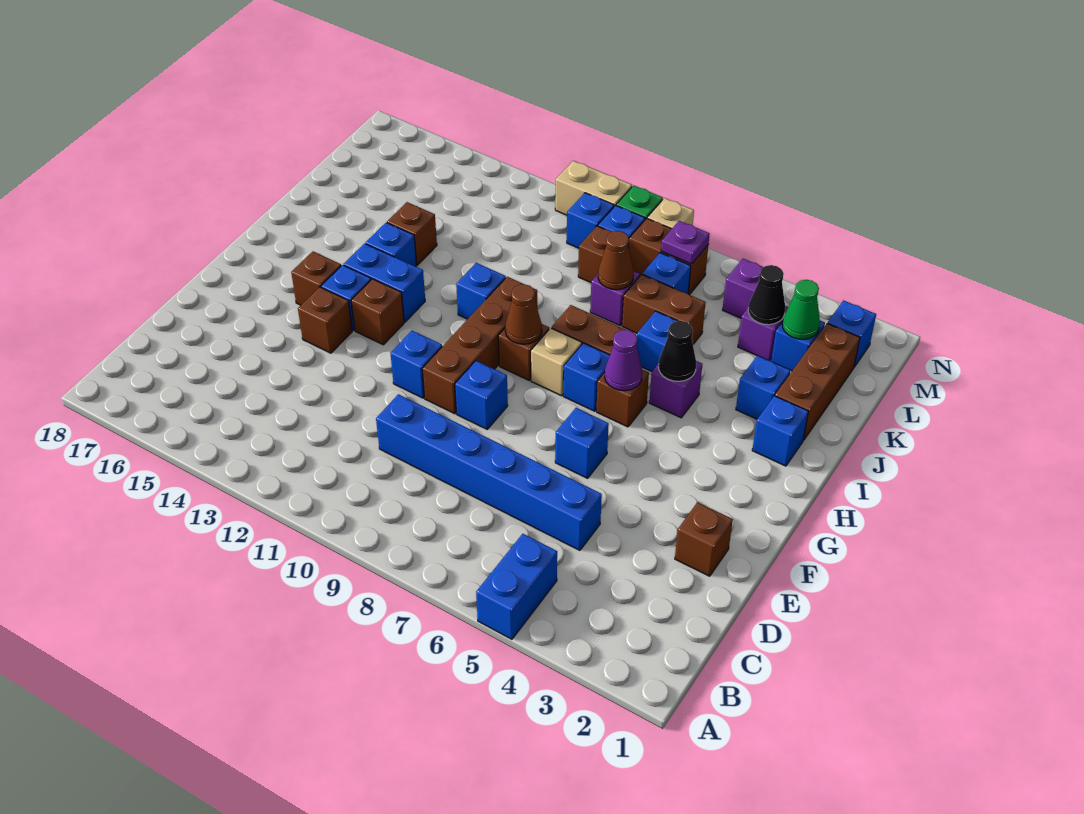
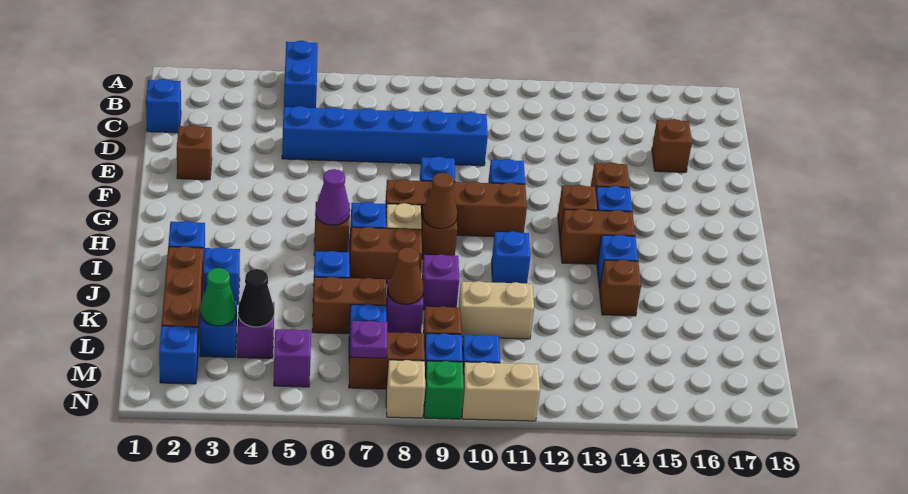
blue brick F6 level 1 -> blue brick C1 level 1
brown brick F10:I10 level 1 -> brown brick G8:G11 level 1
brown brick G15 level 1 -> brown brick D16 level 1
blue brick H13:H14 level 1 -> brown brick H13:H14 level 1
purple brick I5 level 1 -> purple brick J9 level 1
black cone I5 level 2 -> none
none -> tan brick K10:K11 level 1

